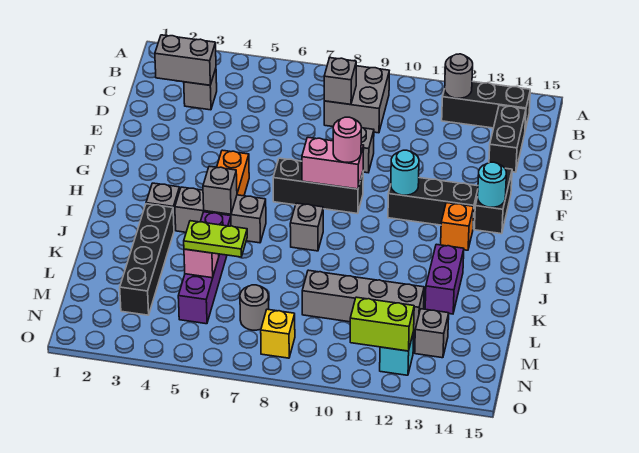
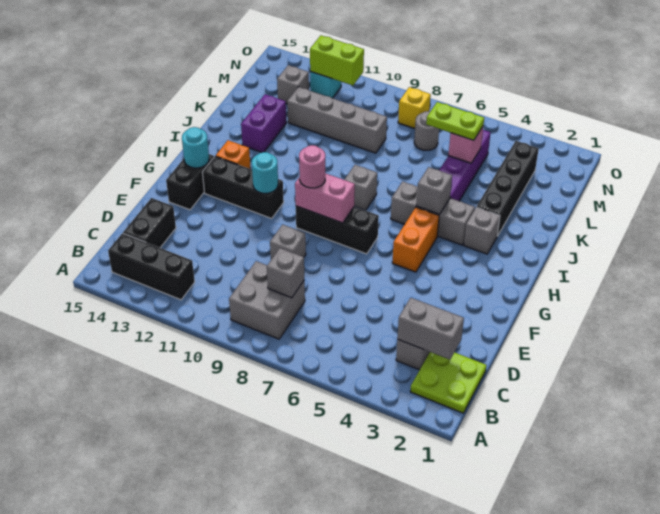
none -> lime plate B1:C2 level 1
grey round brick B12 level 2 -> none

